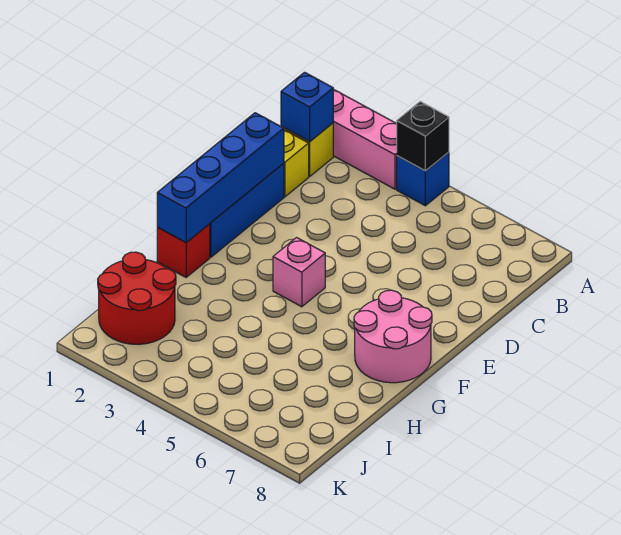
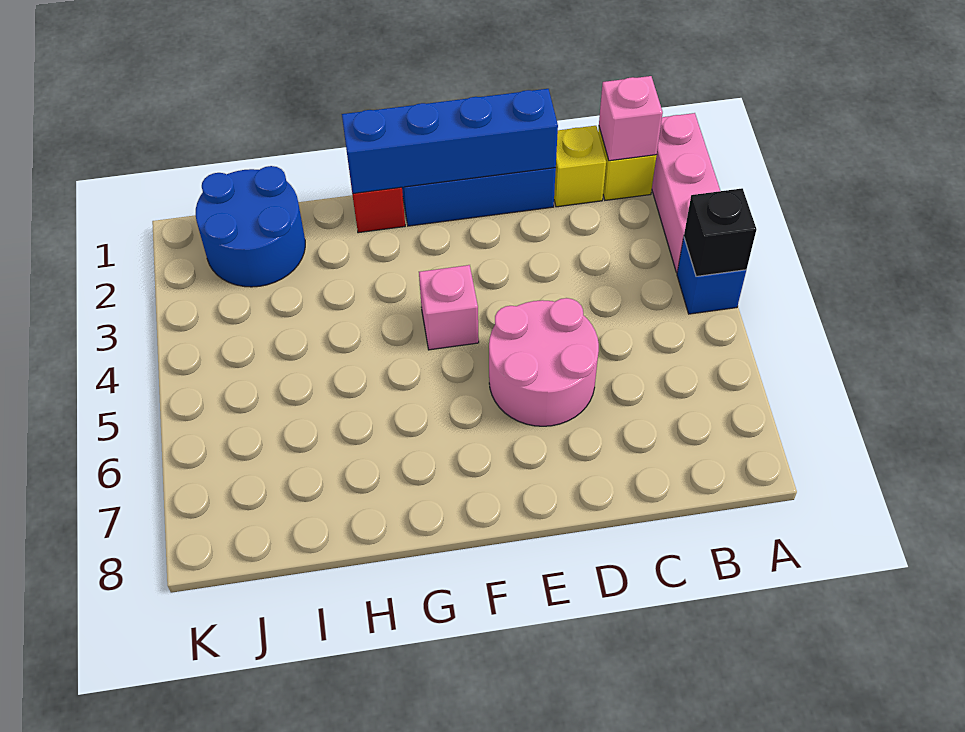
blue brick B1 level 2 -> pink brick B1 level 2
pink round brick F7:G8 level 1 -> pink round brick D5:E6 level 1
red round brick I1:J2 level 1 -> blue round brick I1:J2 level 1

